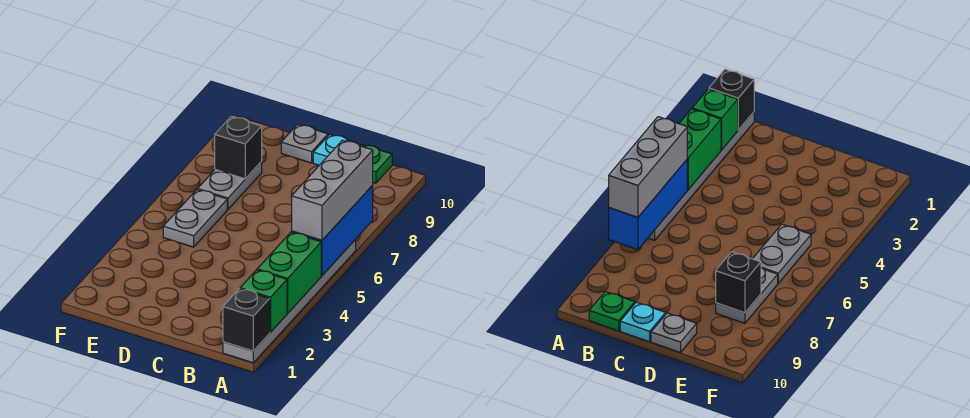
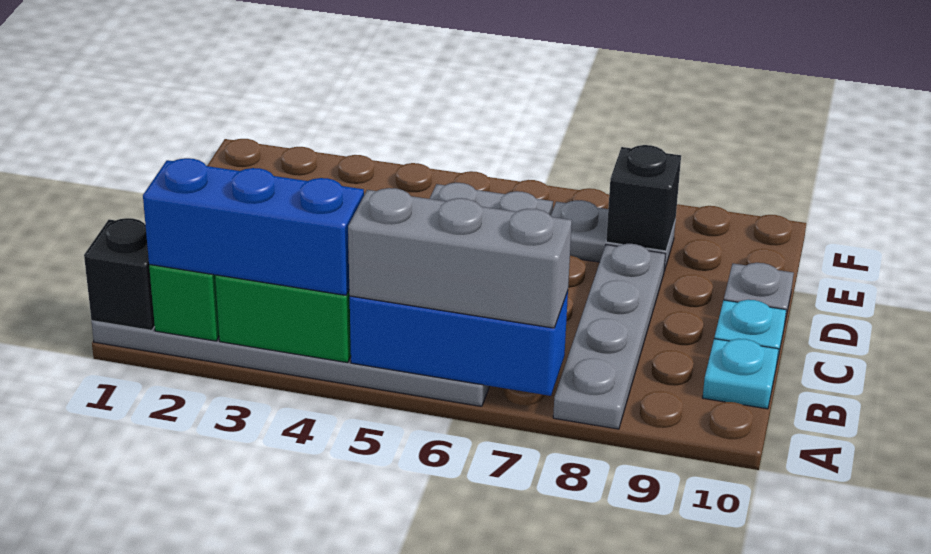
none -> blue brick A2:A4 level 3
none -> grey plate A8:D8 level 1
green plate B10 level 1 -> cyan plate B10 level 1

